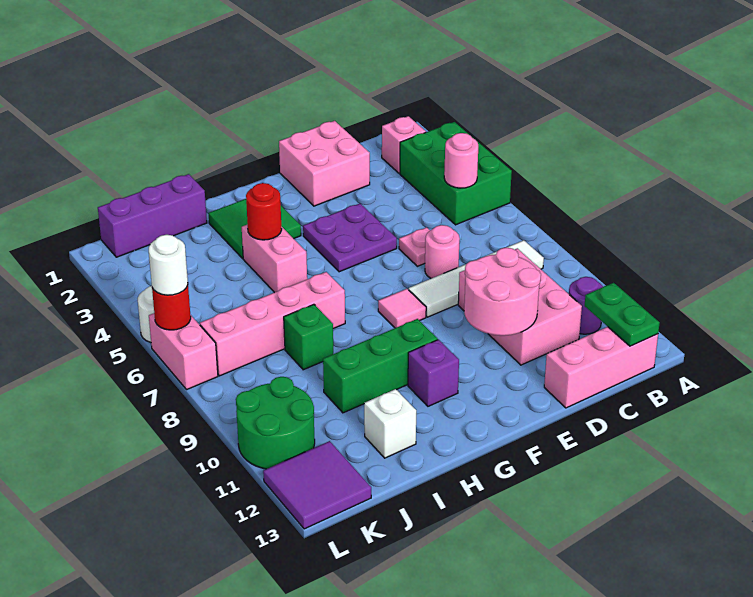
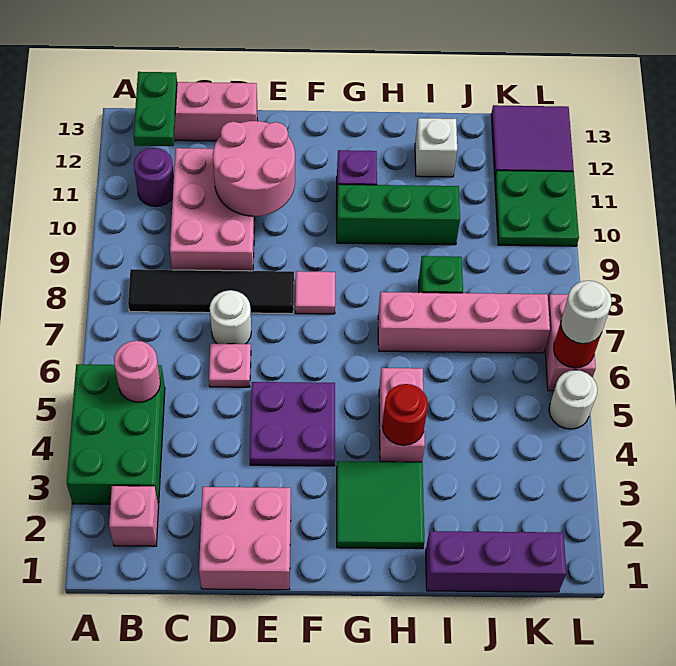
white tile B8:E8 level 1 -> black tile B8:E8 level 1
pink round brick D7 level 1 -> white round brick D7 level 1
green round brick K10:L11 level 1 -> green plate K10:L11 level 1

